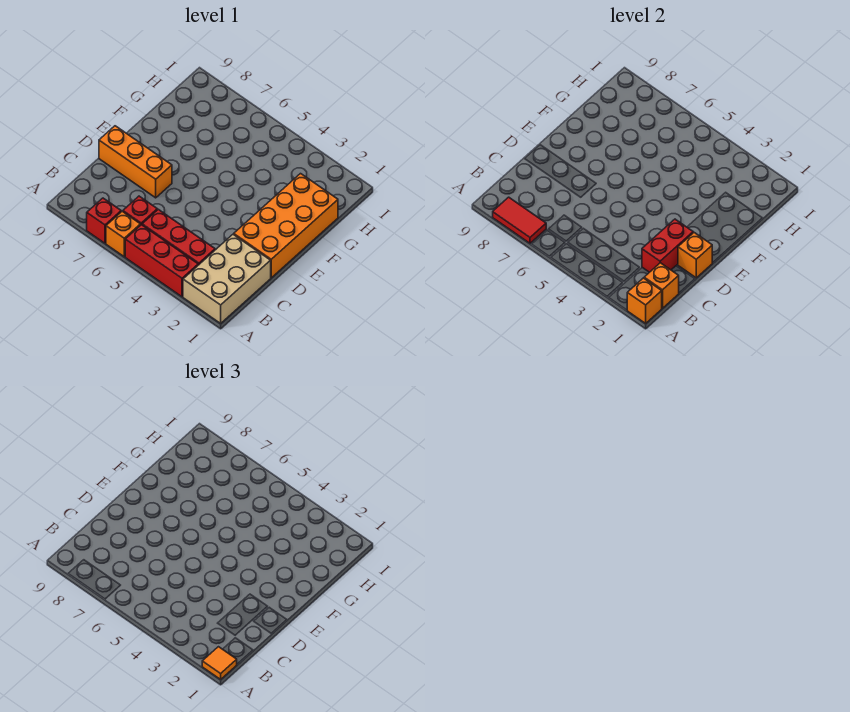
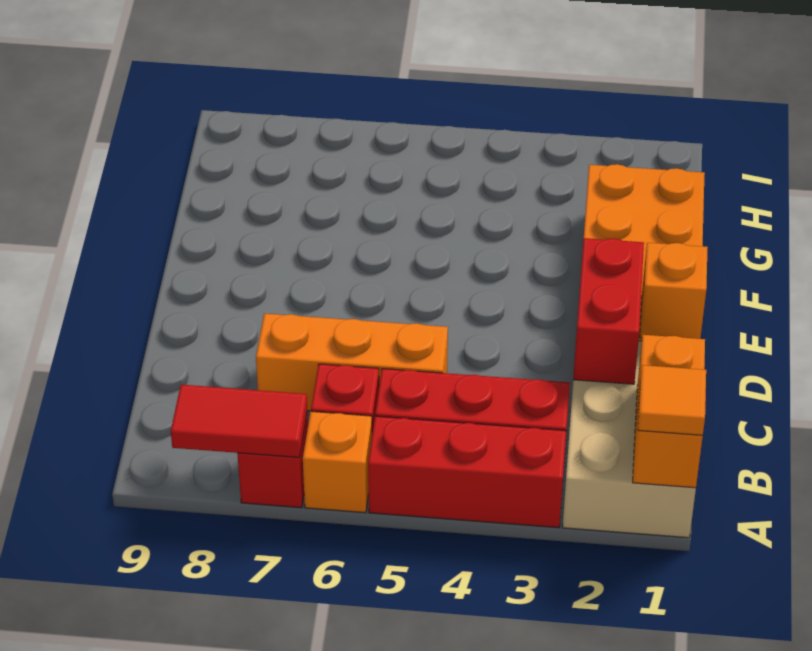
orange brick D7:D9 level 1 -> orange brick C5:C7 level 1

